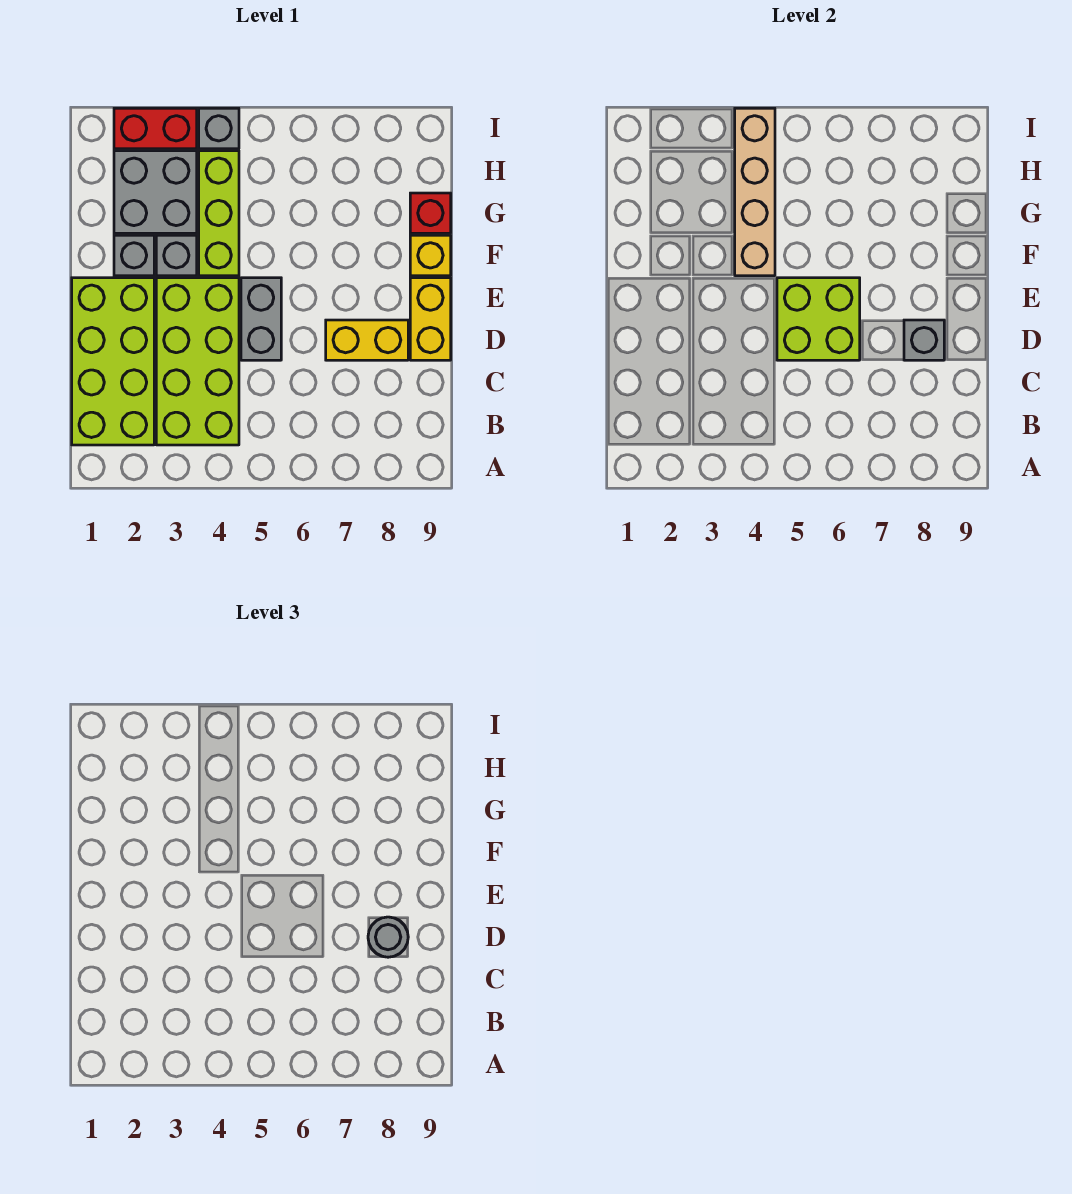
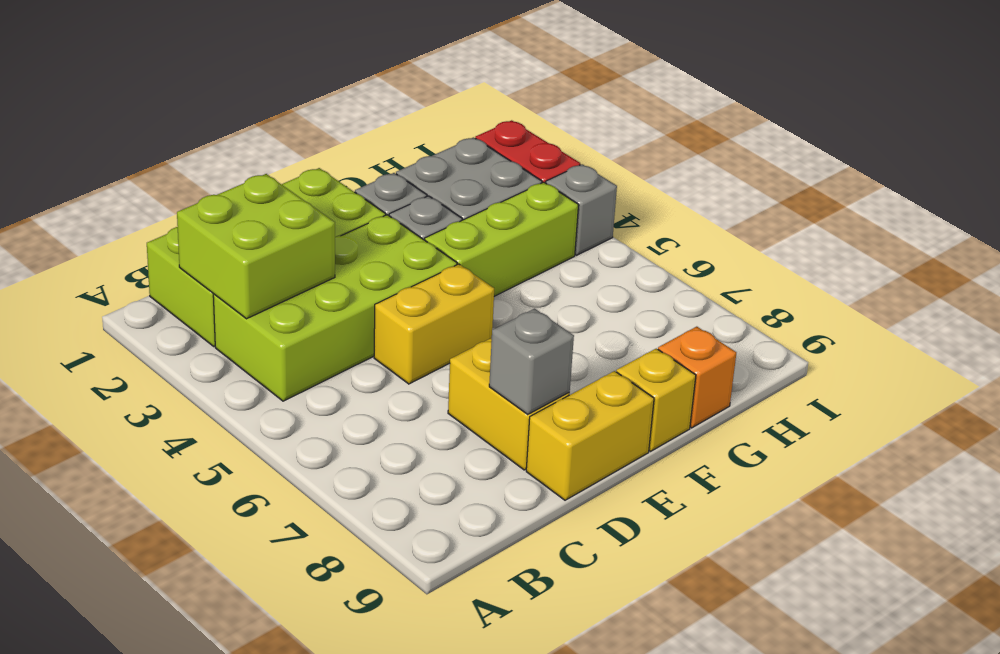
grey brick D5:E5 level 1 -> yellow brick D5:E5 level 1
lime brick D5:E6 level 2 -> lime brick B2:C3 level 2
grey round brick D8 level 3 -> none
tan brick F4:I4 level 2 -> none
red brick G9 level 1 -> orange brick G9 level 1

